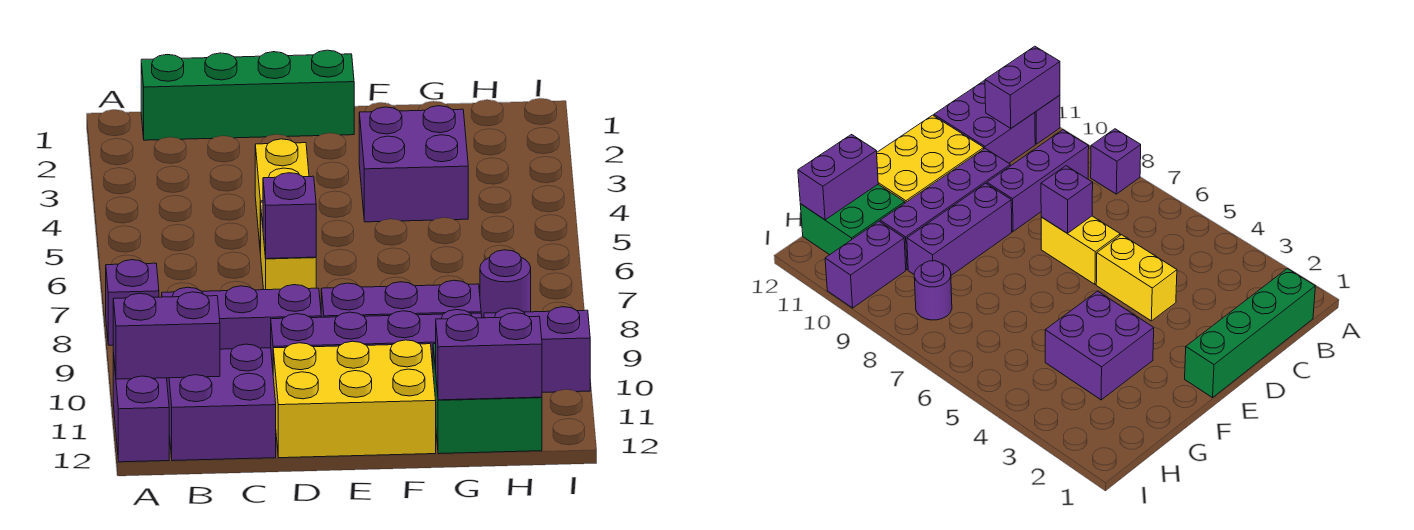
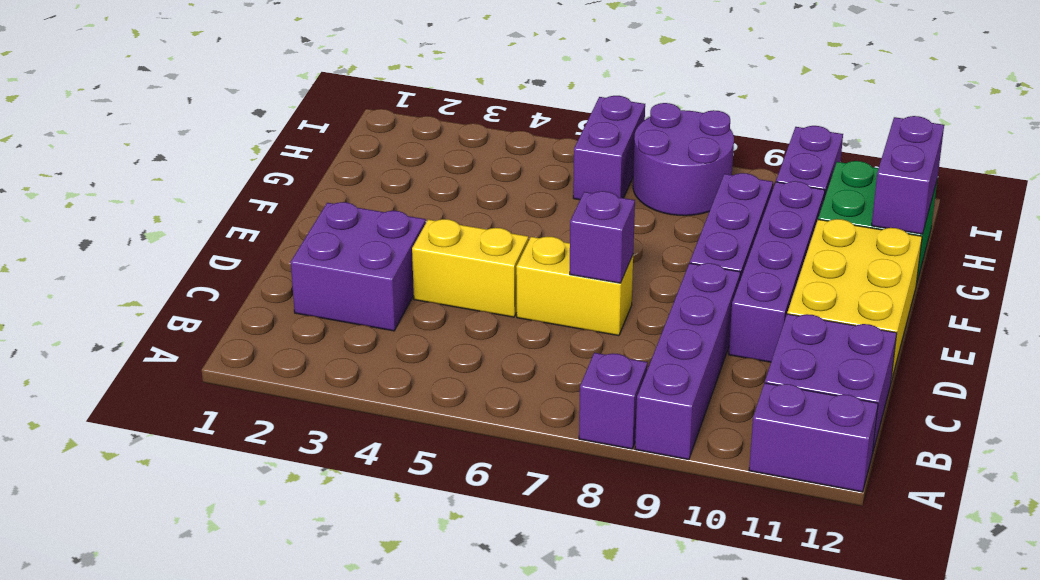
purple brick A11:B11 level 2 -> purple brick H6:I6 level 1
green brick B1:E1 level 1 -> none
purple brick B9:D9 level 1 -> purple brick A9:D9 level 1
purple brick F3:G4 level 1 -> purple brick C2:D3 level 1
purple round brick H8 level 1 -> purple round brick H7:I8 level 1

